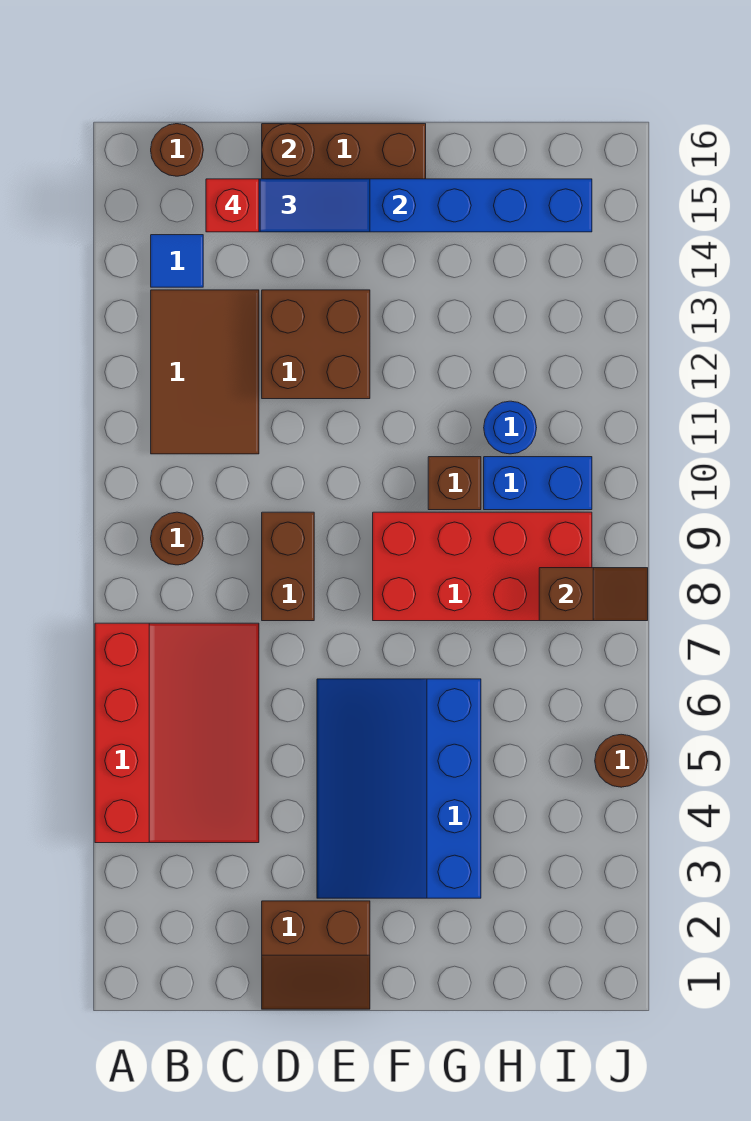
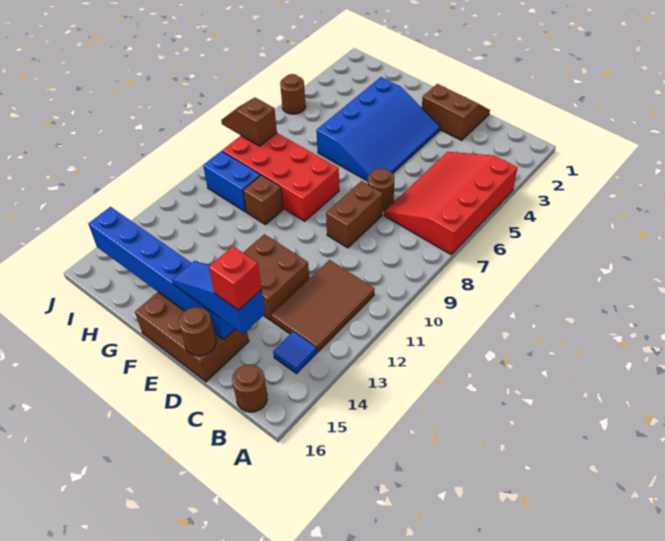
brown round brick B9 level 1 -> brown round brick D7 level 1
blue round brick H11 level 1 -> none

